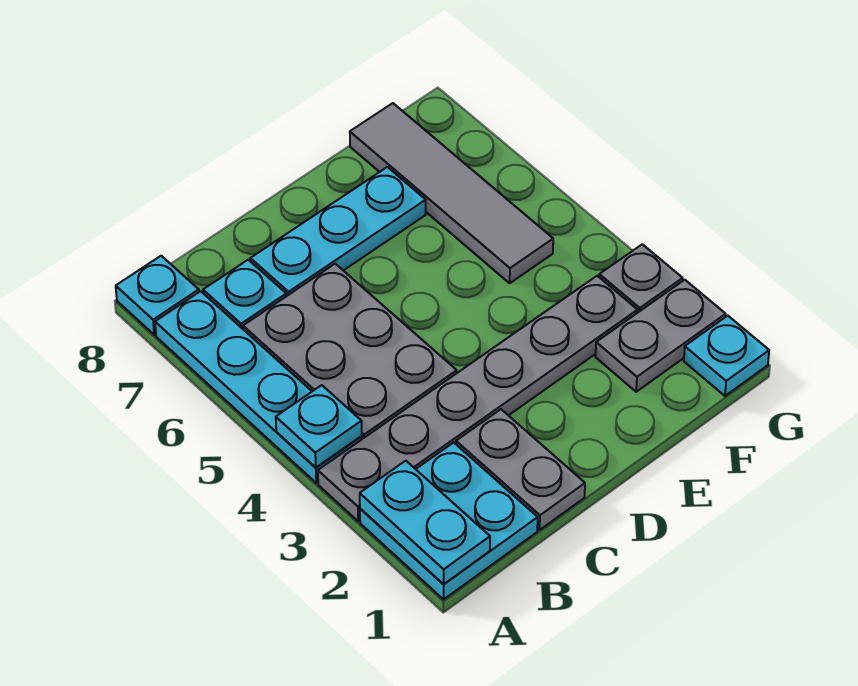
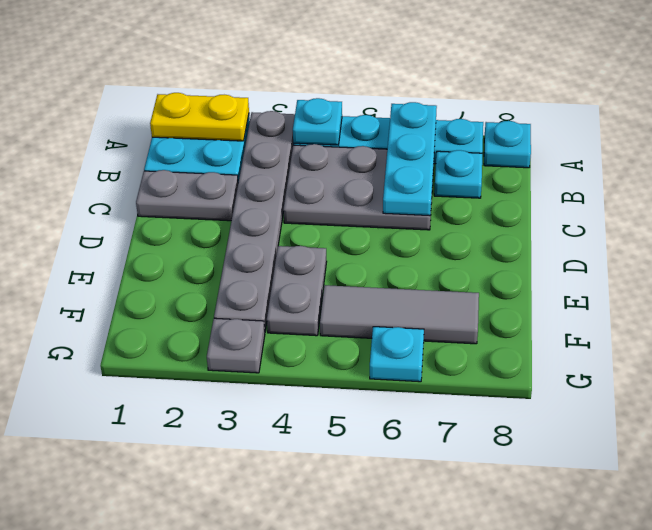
cyan plate A1:A2 level 2 -> yellow plate A1:A2 level 2
cyan plate C7:E7 level 1 -> cyan plate A6:C6 level 2
grey plate F2:G2 level 1 -> grey plate E4:F4 level 1
grey tile F5:F8 level 1 -> grey tile F5:F7 level 1
cyan plate G1 level 1 -> cyan plate G6 level 1

